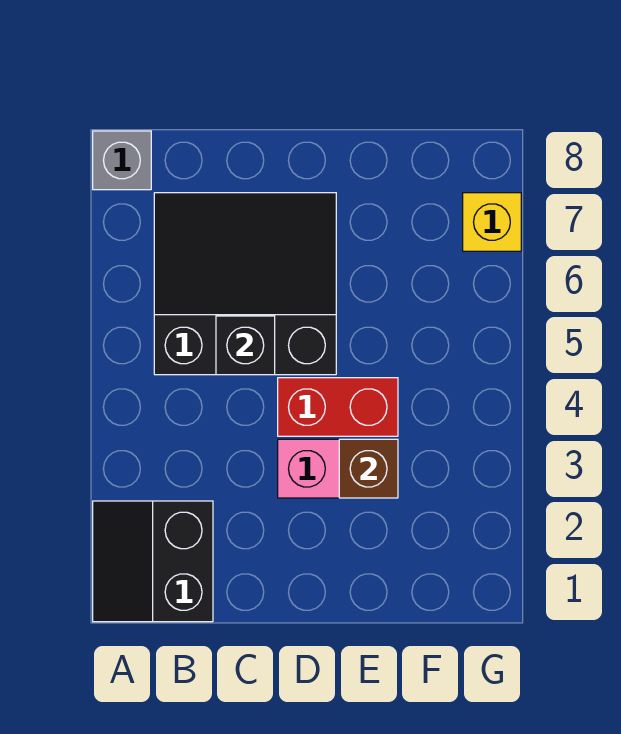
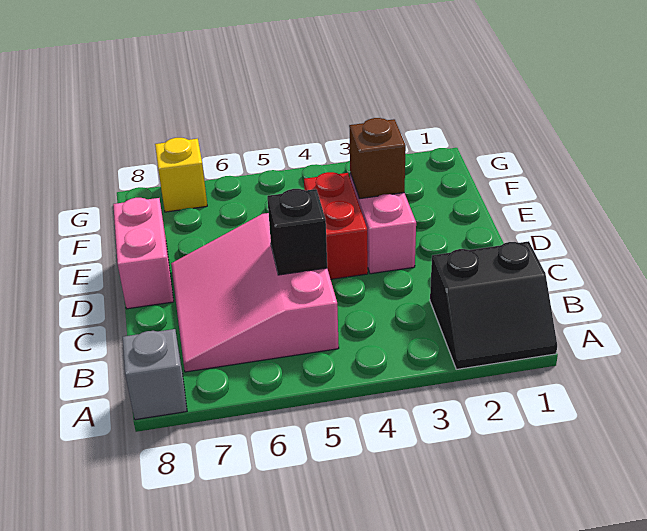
black slope B5:D7 level 1 top 5 -> pink slope B5:D7 level 1 top 5
none -> pink brick D8:E8 level 1

